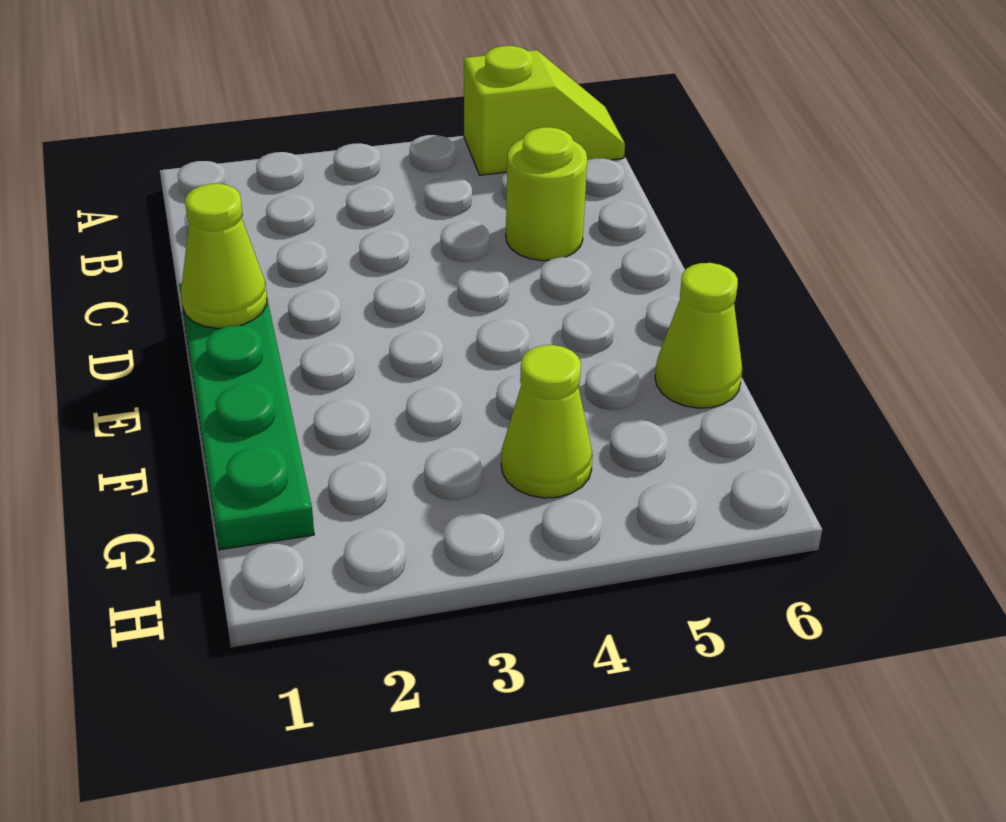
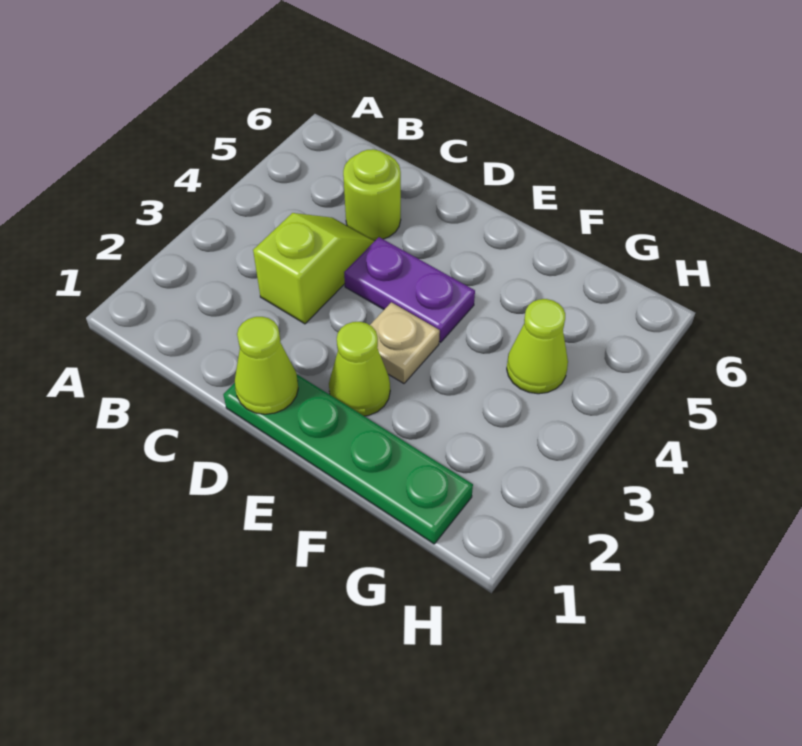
lime slope A5:A6 level 1 top 5 -> lime slope C3:C4 level 1 top 3
none -> purple plate D4:E4 level 1
none -> tan plate E3 level 1
lime cone F6 level 1 -> lime cone E2 level 1

